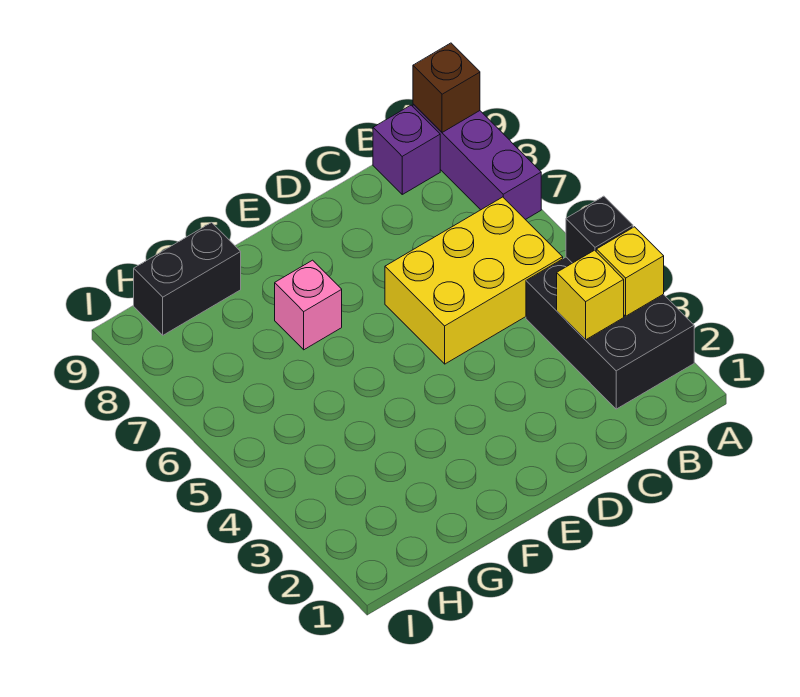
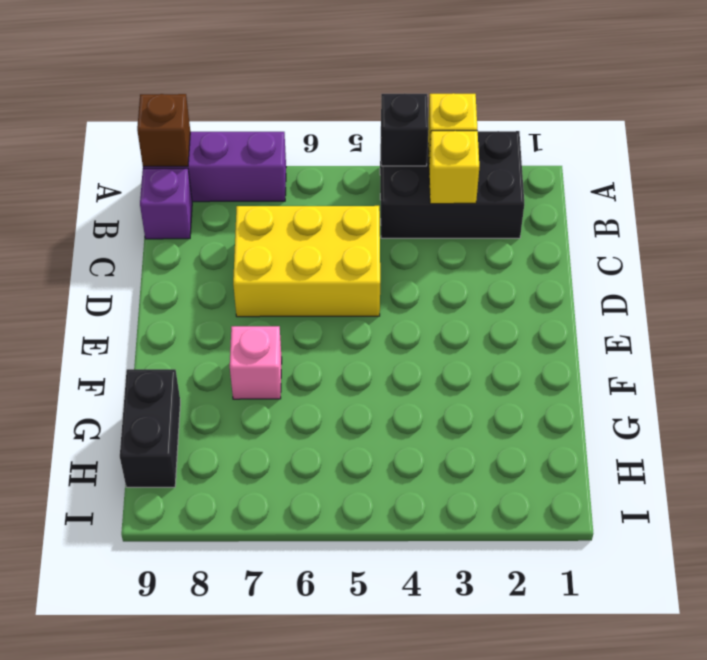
yellow brick B5:D6 level 1 -> yellow brick C5:D7 level 1

